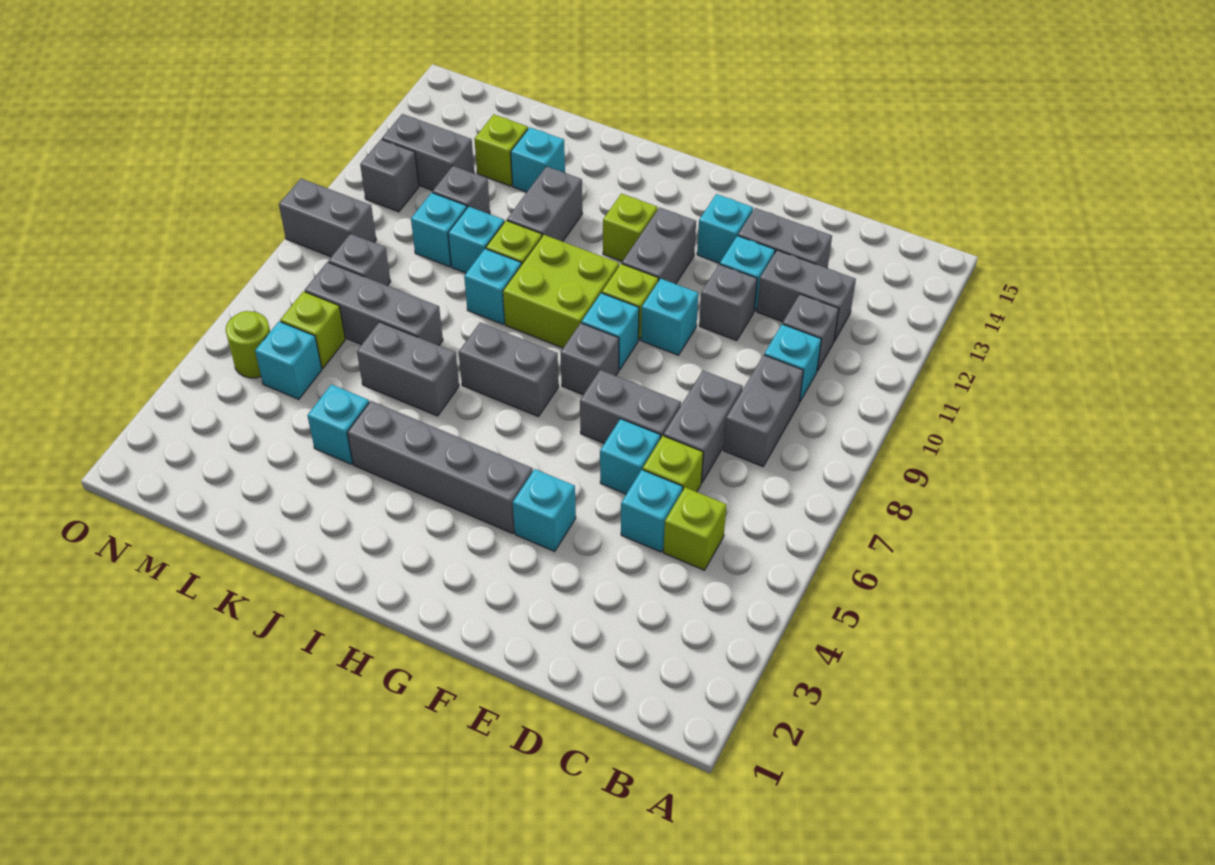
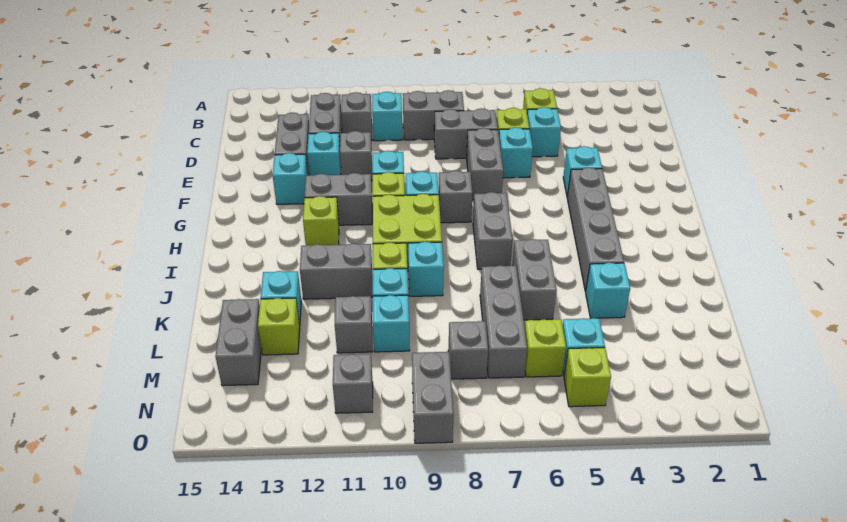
grey brick M12:N12 level 1 -> grey brick L14:M14 level 1
lime round brick N5 level 1 -> lime brick N5 level 1

